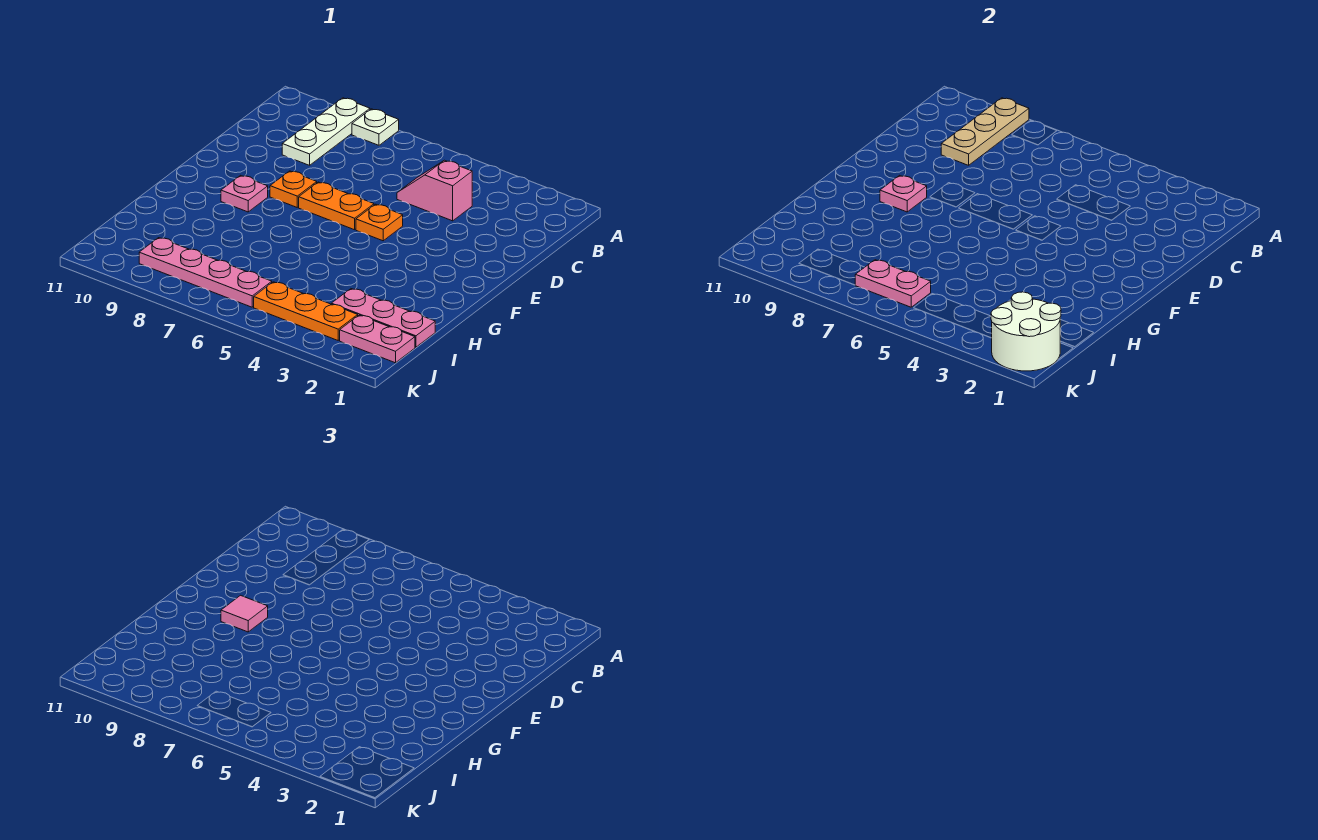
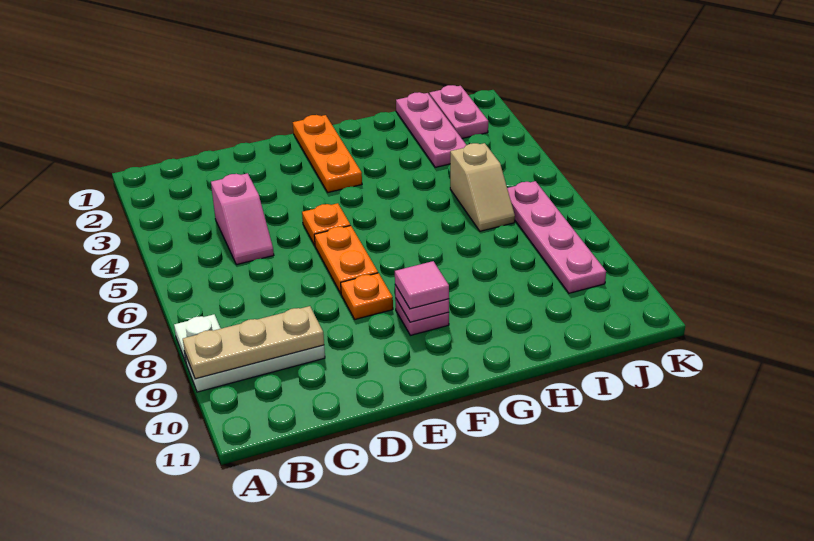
none -> tan slope I5:I6 level 1 top 5
white round brick J1:K2 level 2 -> none
orange plate J3:J5 level 1 -> orange plate F1:F3 level 1
pink plate J6:J7 level 2 -> none

